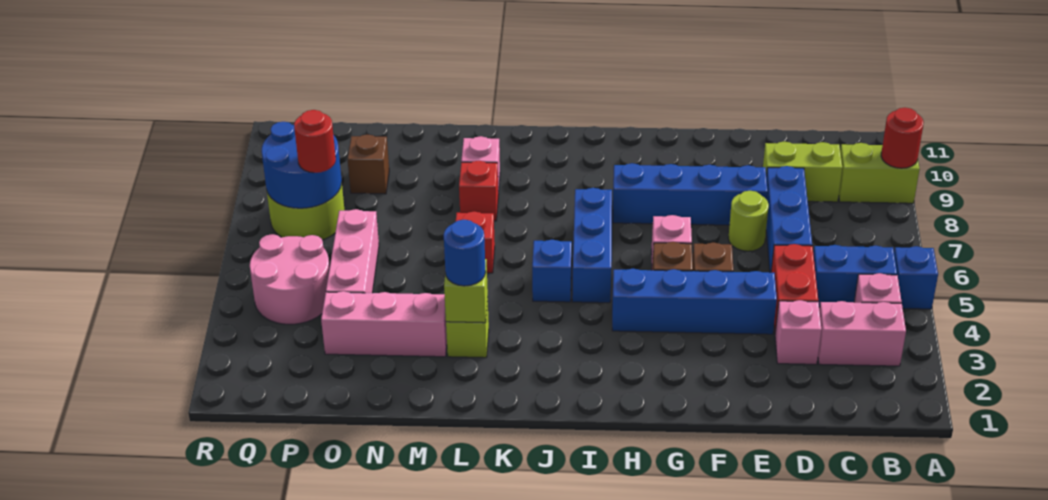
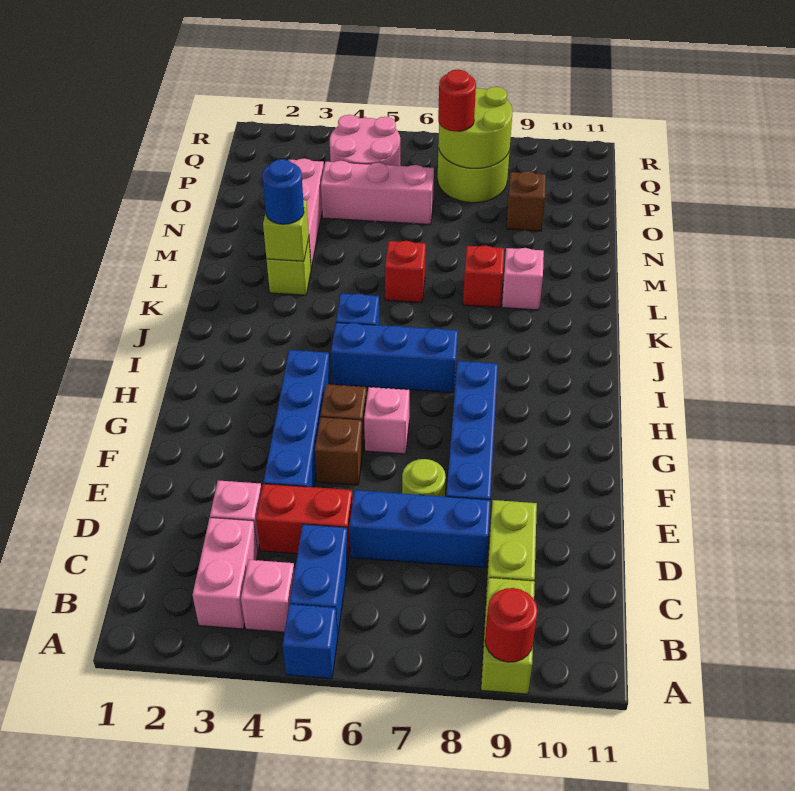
blue round brick P7:Q8 level 2 -> lime round brick P7:Q8 level 2

